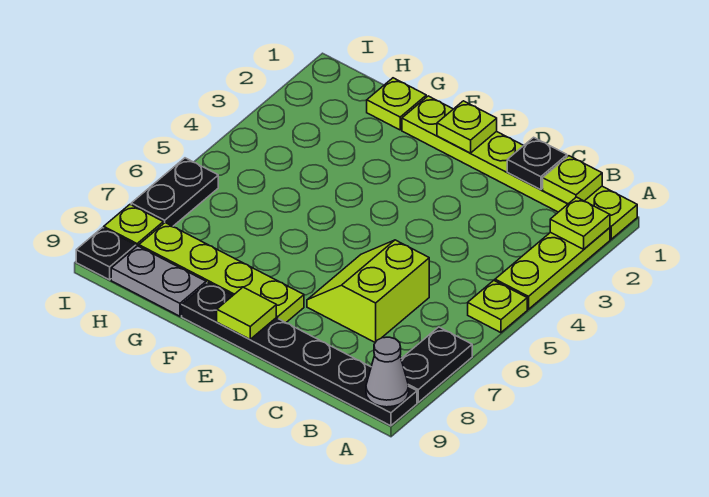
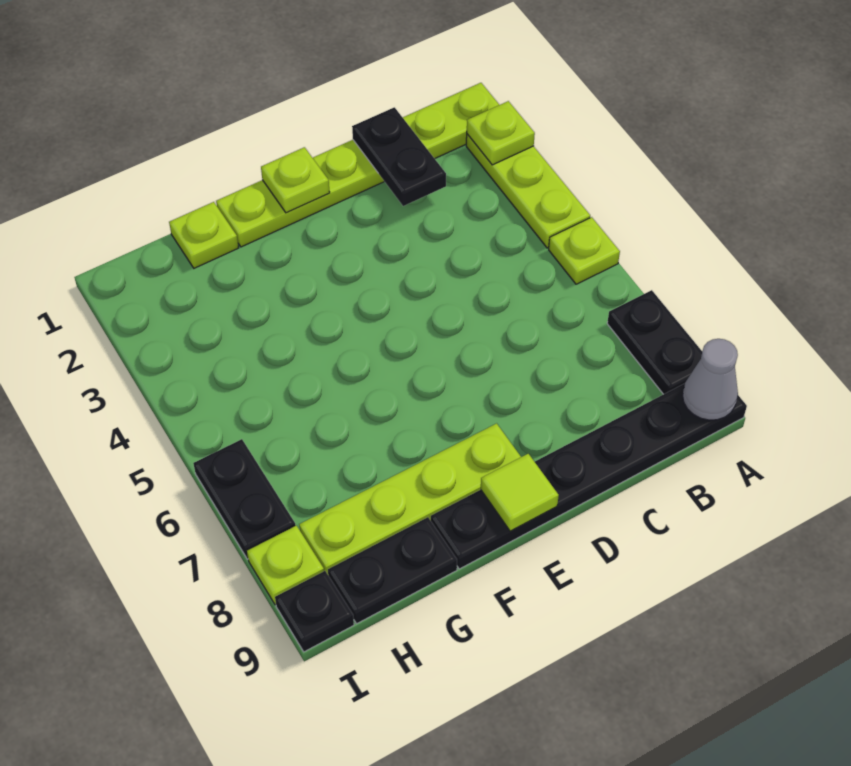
lime plate B1 level 2 -> none
black plate C1 level 2 -> black plate C1:C2 level 2
lime slope C6:D7 level 1 top C -> none
grey plate G9:H9 level 1 -> black plate G9:H9 level 1

